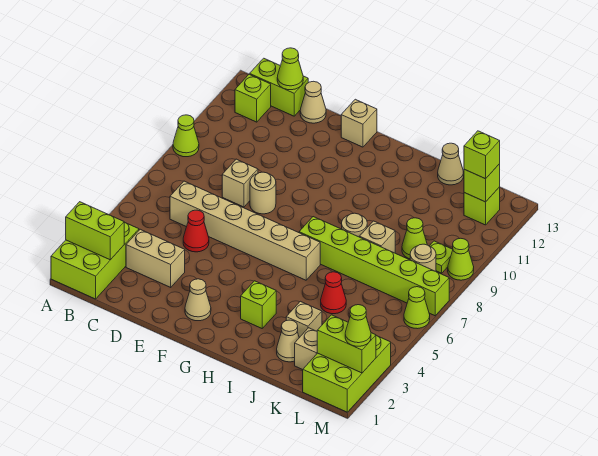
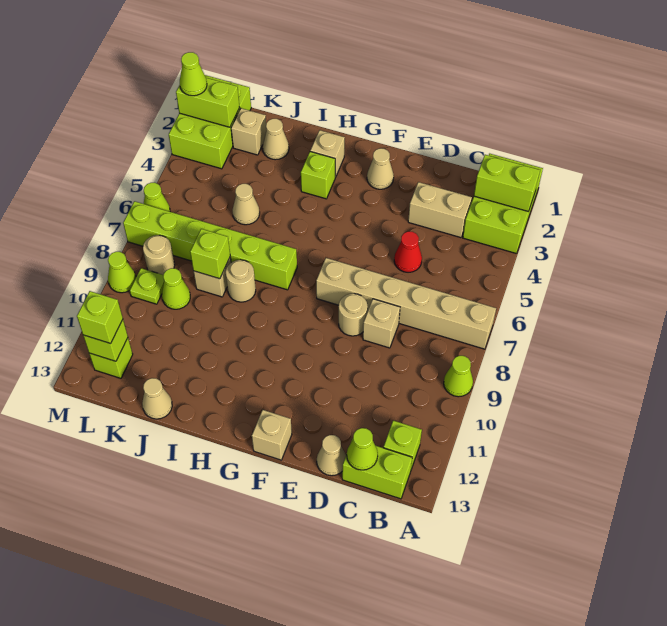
tan brick C6:H6 level 1 -> tan brick A7:F7 level 1
tan brick J3 level 1 -> tan brick H2 level 1
red cone J5 level 1 -> tan cone J5 level 1
none -> lime brick J8 level 2

